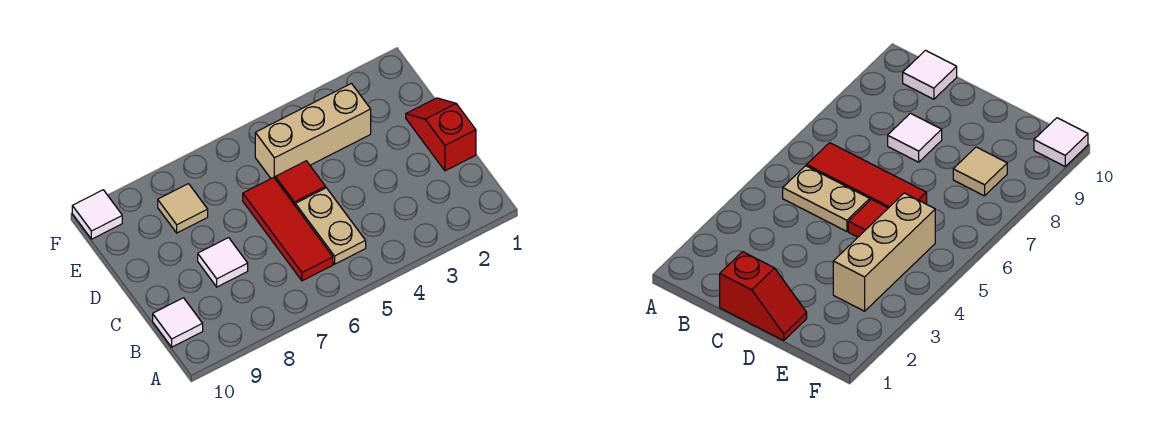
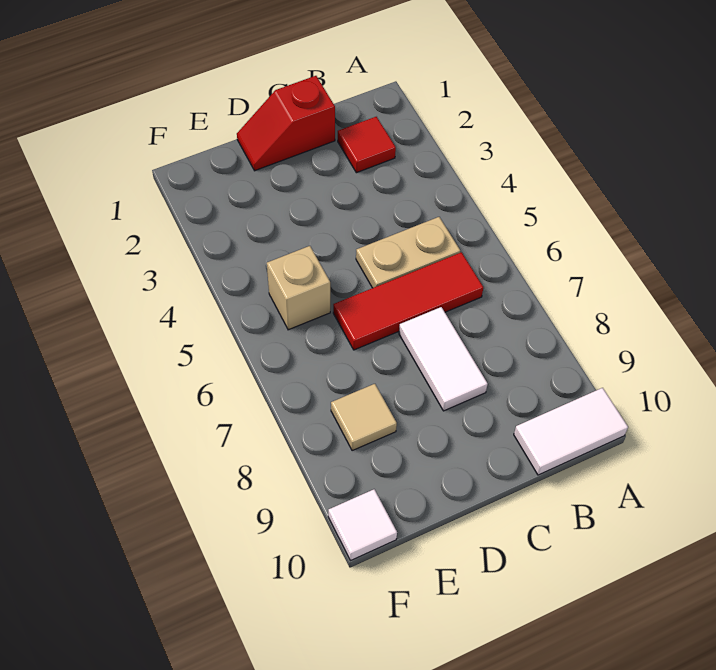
white tile B10 level 1 -> white tile A10:B10 level 1
white tile C8 level 1 -> white tile C7:C8 level 1
red tile D5 level 1 -> red tile B2 level 1
tan brick E3:E5 level 1 -> tan brick E5 level 1

